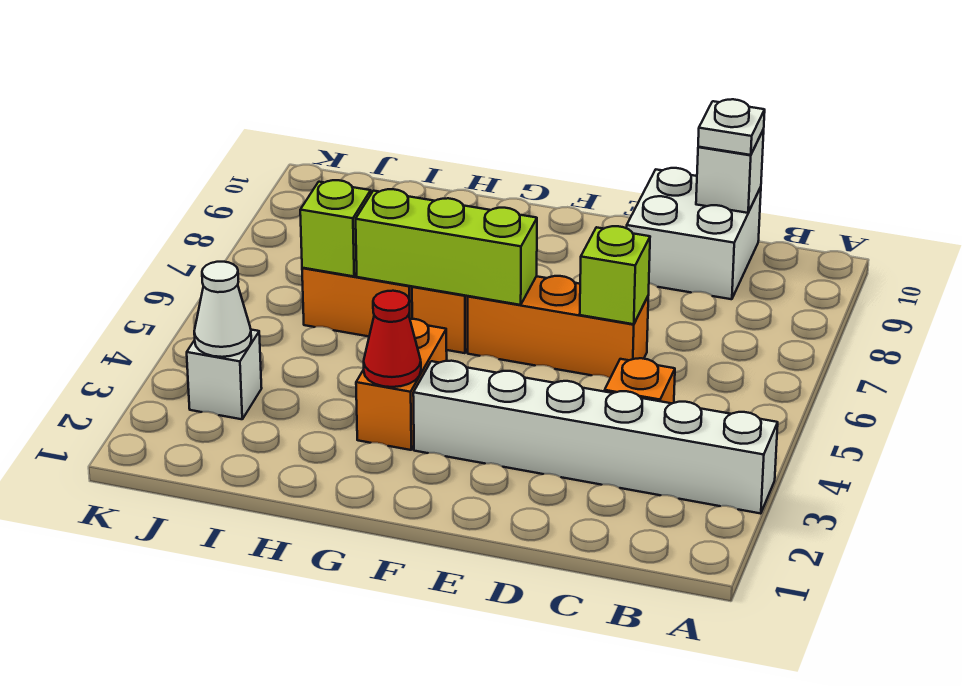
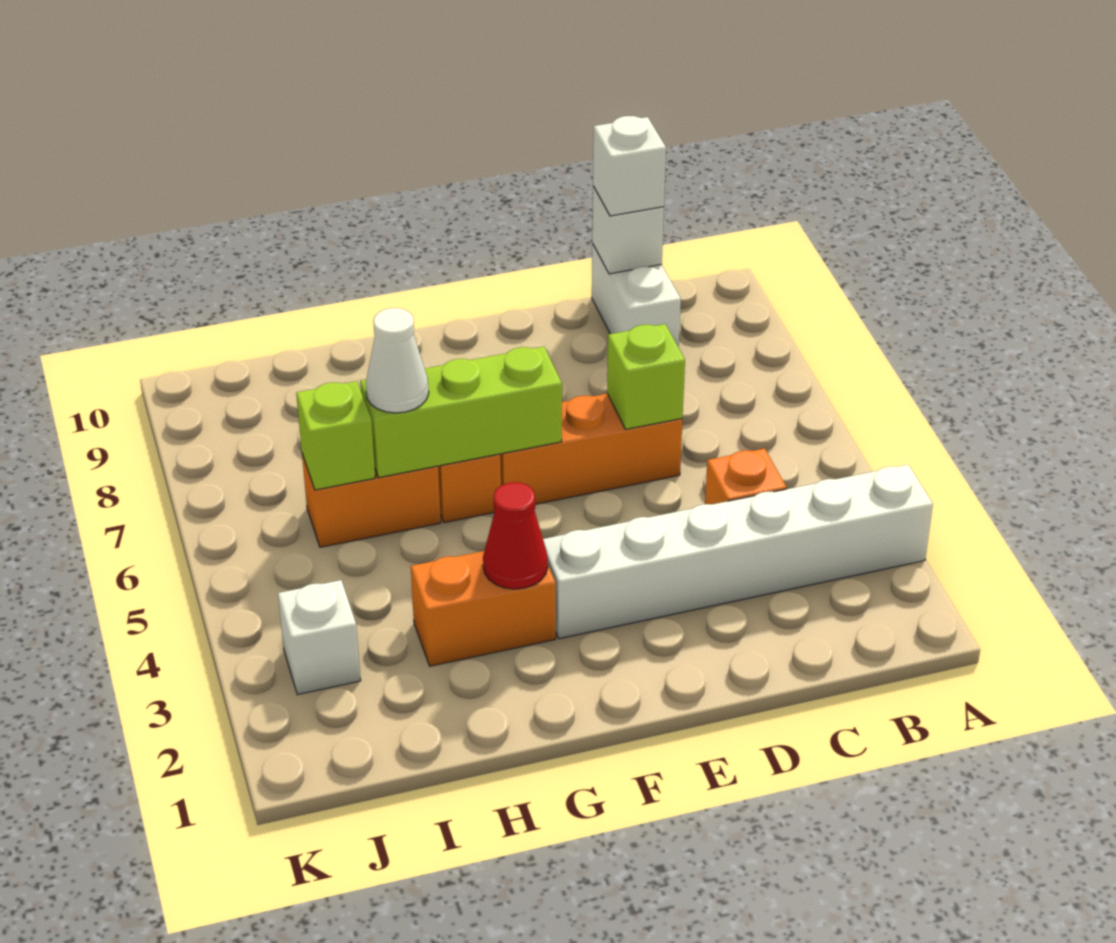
white brick C9:D10 level 1 -> white brick C9:C10 level 1
white plate C10 level 3 -> white brick C10 level 3
orange brick G3:G4 level 1 -> orange brick G3:H3 level 1
white cone J3 level 2 -> white cone H6 level 3

